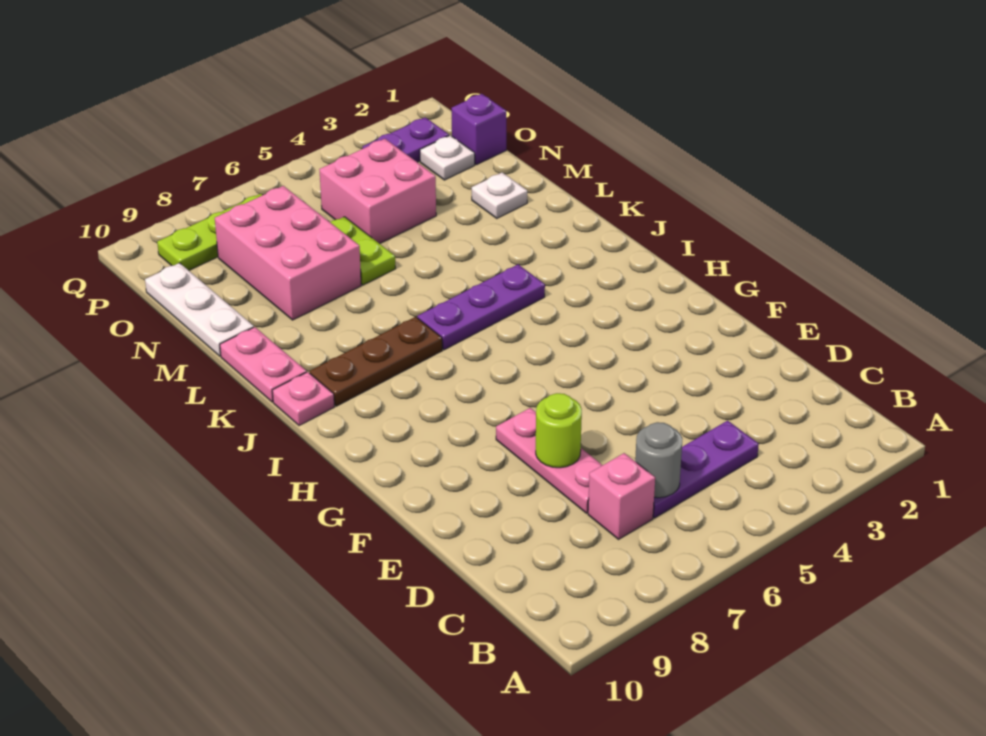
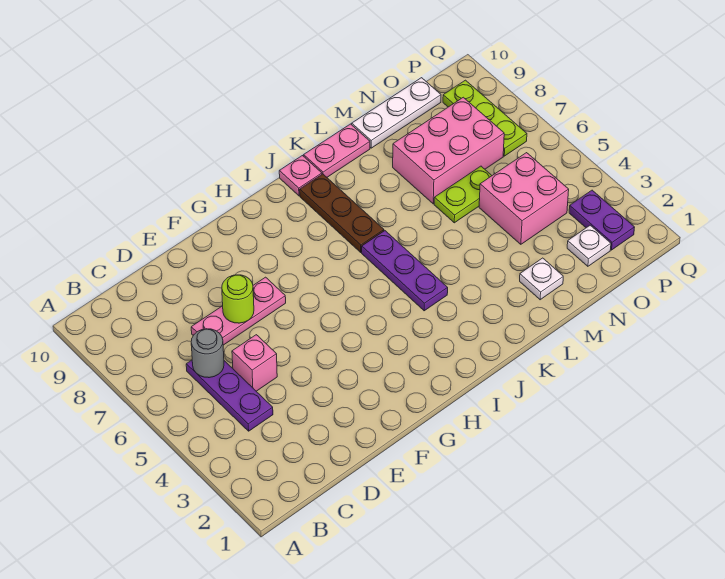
pink brick C7 level 1 -> pink brick D5 level 1
purple brick O1 level 1 -> none

